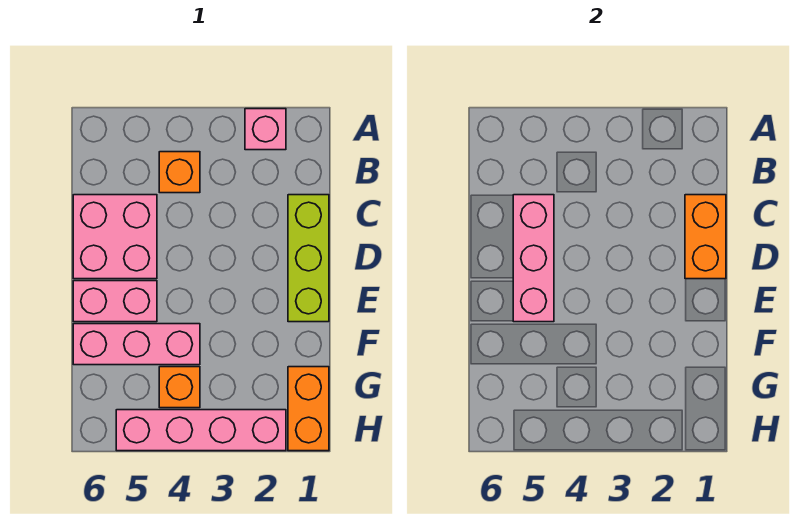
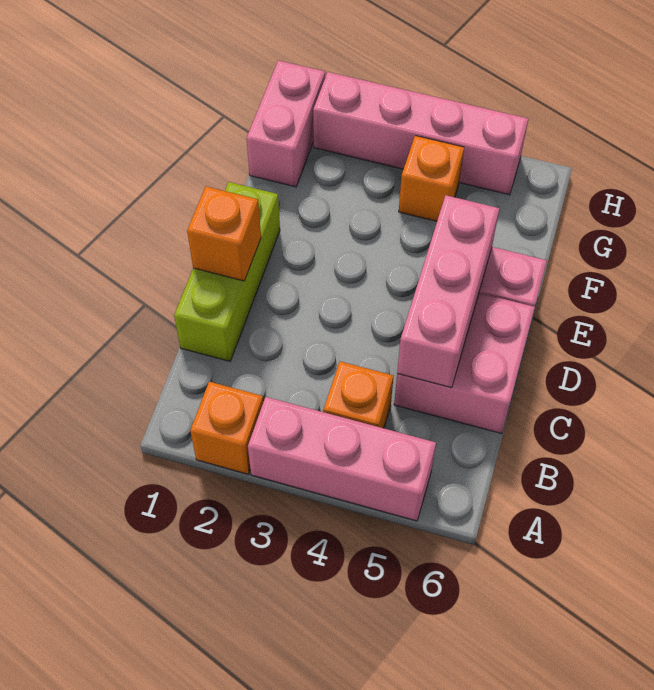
pink brick A2 level 1 -> orange brick A2 level 1
orange brick C1:D1 level 2 -> orange brick D1 level 2
pink brick F4:F6 level 1 -> pink brick A3:A5 level 1
orange brick G1:H1 level 1 -> pink brick G1:H1 level 1

